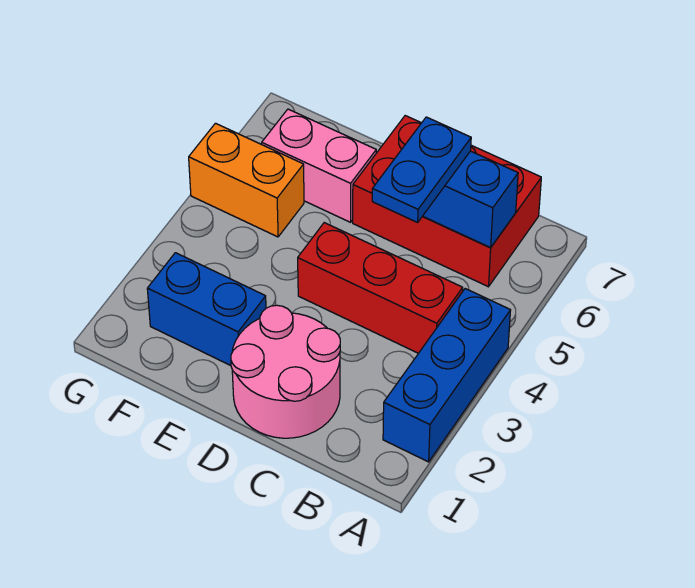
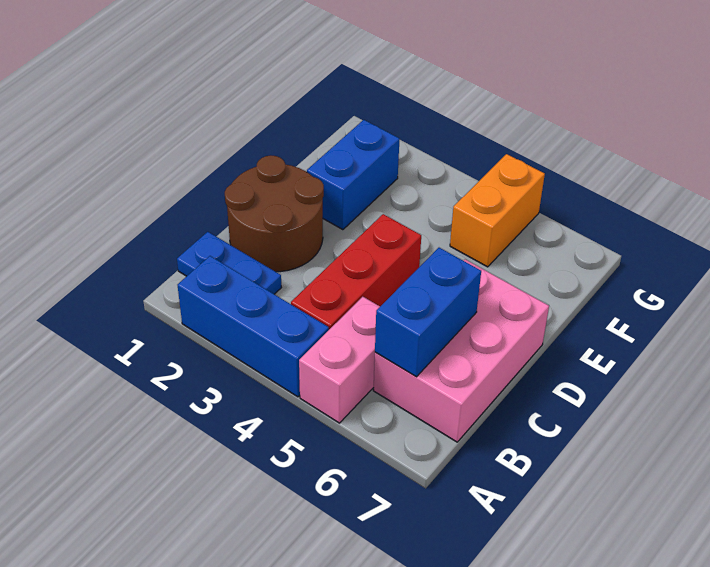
red brick B6:D7 level 1 -> pink brick B6:D7 level 1
pink round brick C1:D2 level 1 -> brown round brick C1:D2 level 1
blue plate C5:C6 level 3 -> blue plate B1:B2 level 1
pink brick E6:F6 level 1 -> pink brick A5:B5 level 1

